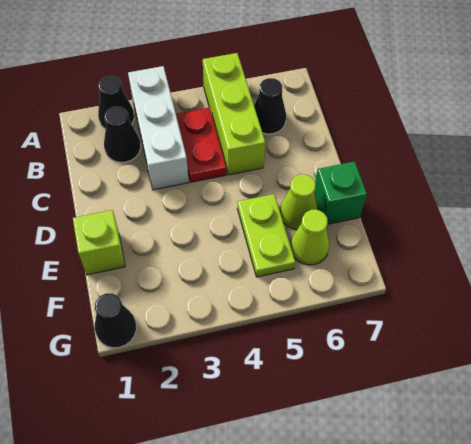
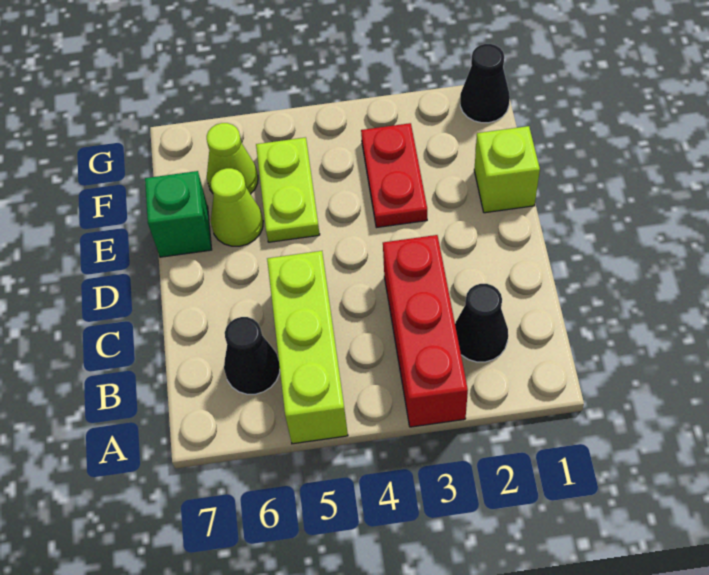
black cone A2 level 1 -> none
white brick A3:C3 level 1 -> red brick A3:C3 level 1
red plate B4:C4 level 1 -> red plate E3:F3 level 1

